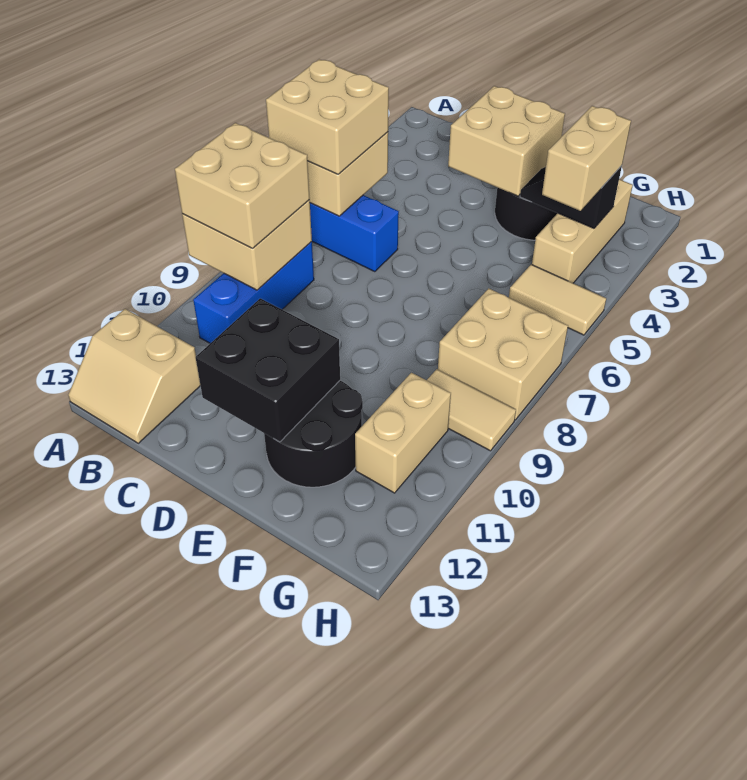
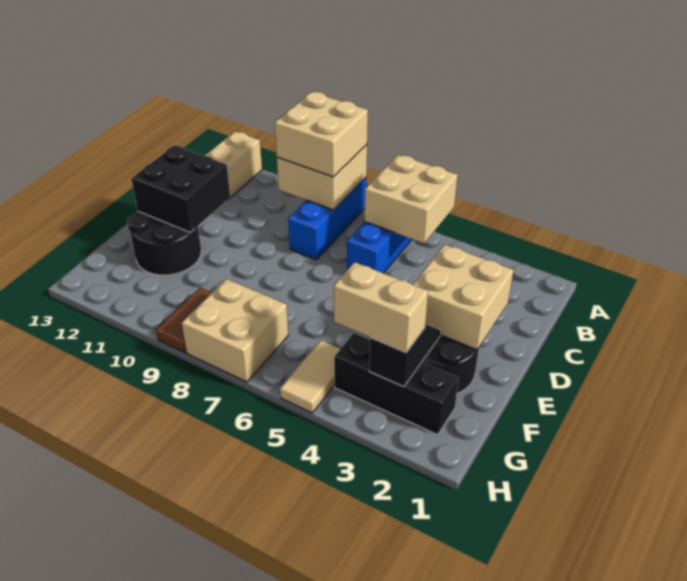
tan brick A5:B6 level 3 -> none
blue brick B8:B10 level 1 -> blue brick A8:C8 level 1
tan brick G2:G4 level 1 -> black brick G2:G4 level 1
tan tile G9:H9 level 1 -> brown tile G9:H9 level 1
tan brick G10:G11 level 1 -> none

